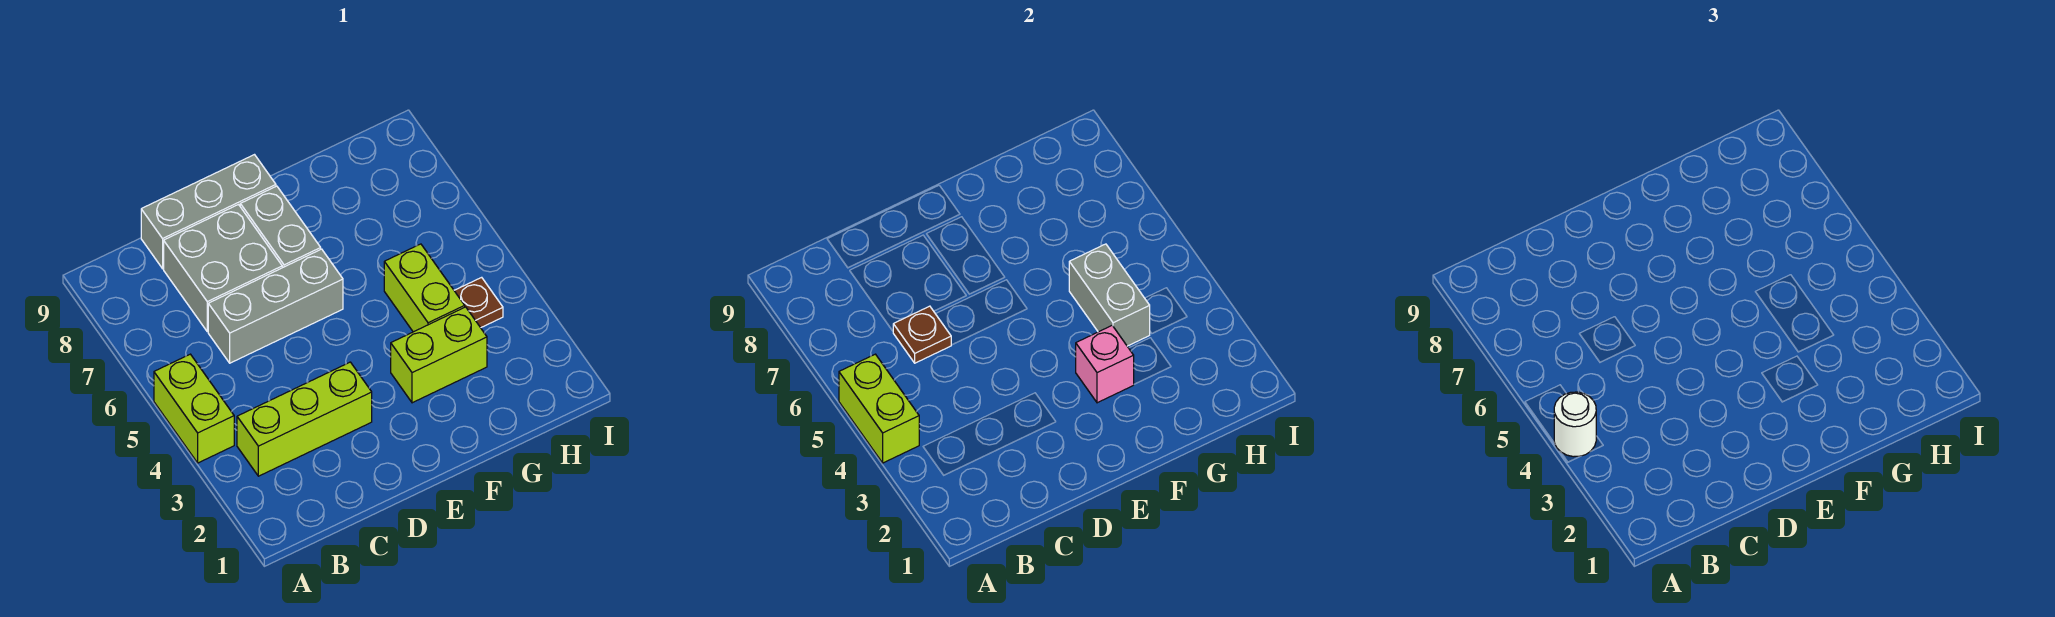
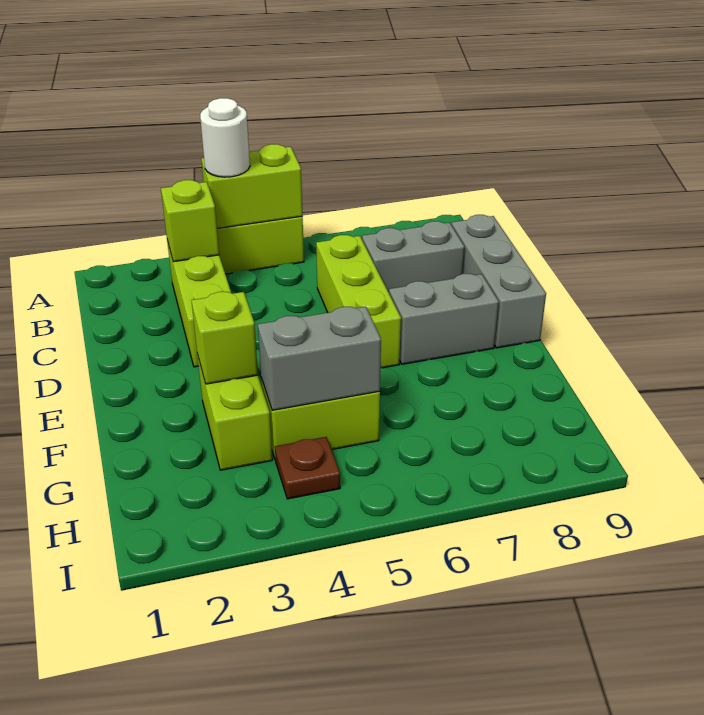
none -> lime brick B3 level 2
grey brick C6:E6 level 1 -> lime brick C6:E6 level 1
brown plate C6 level 2 -> none
grey brick C7:D8 level 1 -> grey brick C7:C8 level 1
pink brick F3 level 2 -> lime brick F3 level 2

